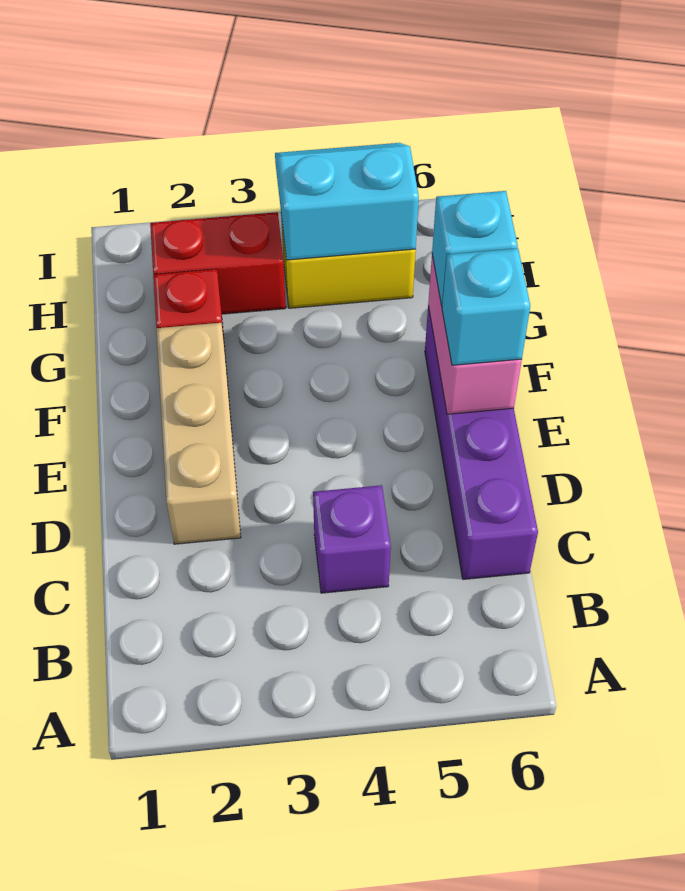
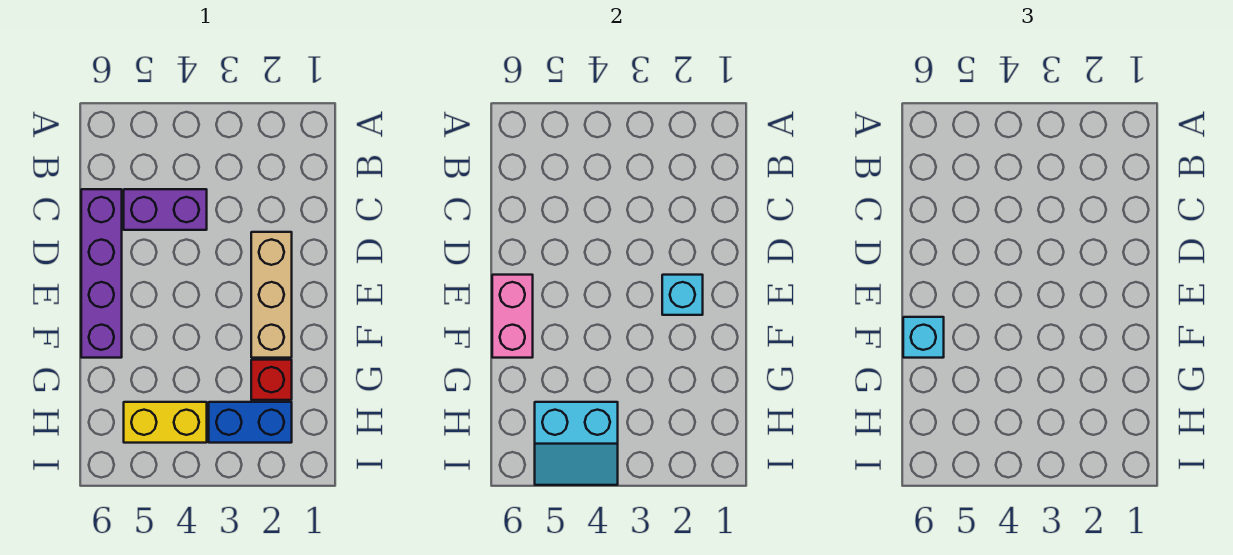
purple brick C4 level 1 -> purple brick C4:C5 level 1
cyan brick E6 level 3 -> cyan brick E2 level 2
red brick H2:H3 level 1 -> blue brick H2:H3 level 1

